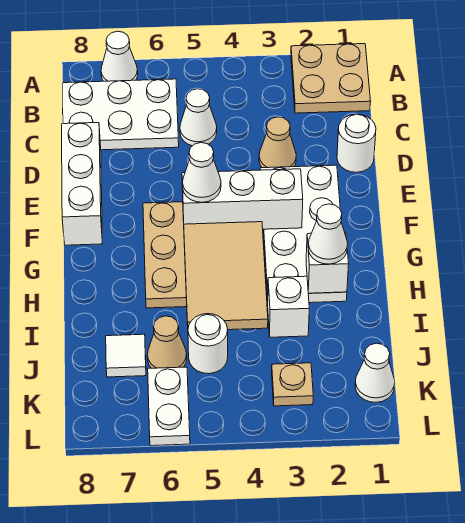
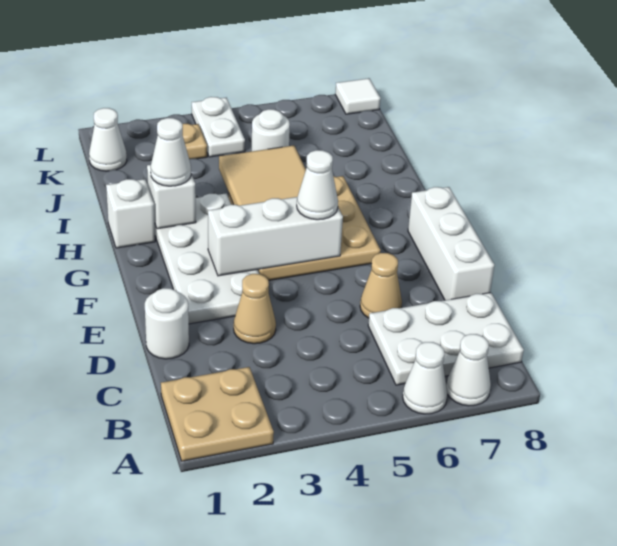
white cone C5 level 1 -> white cone A6 level 1
white brick I3 level 1 -> white brick H1 level 1
tan cone J6 level 1 -> tan cone D6 level 1
white tile J7 level 1 -> white tile L8 level 1
white plate K6:L6 level 1 -> white plate K4:L4 level 1

